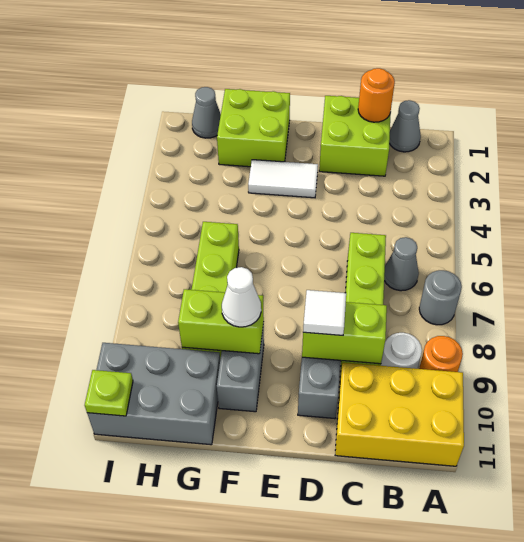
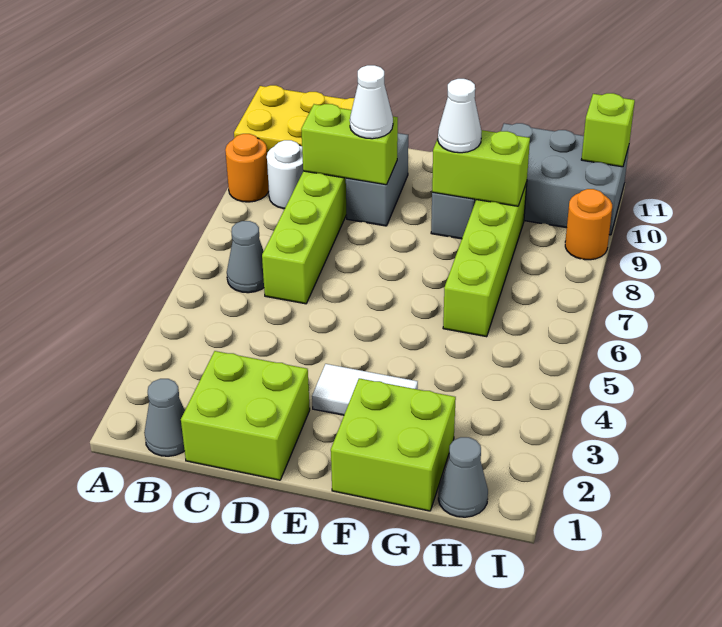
grey round brick A7 level 1 -> none
orange round brick C1 level 2 -> orange round brick I9 level 1
white tile D9 level 3 -> white cone D9 level 3
lime plate I11 level 2 -> lime brick I11 level 2

